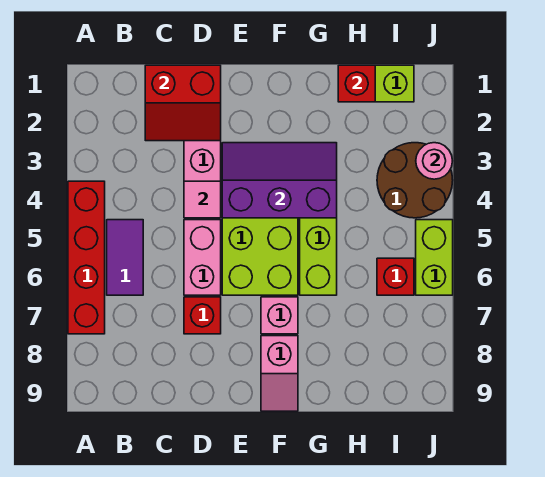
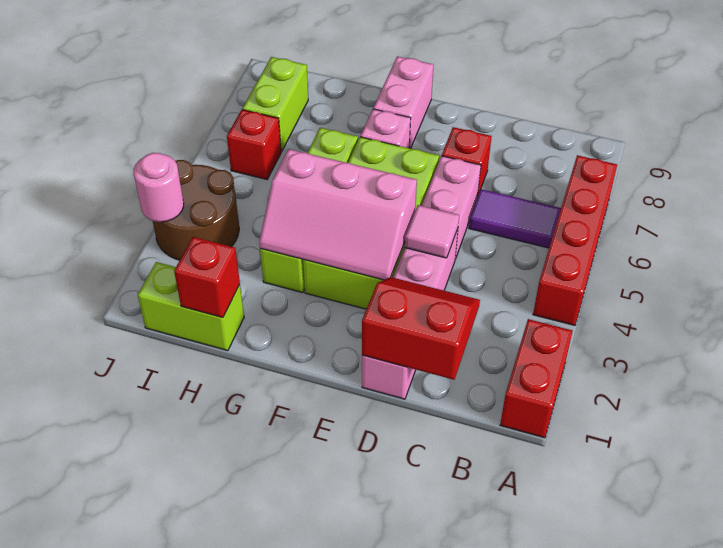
none -> red brick A1:A2 level 1
purple tile B5:B6 level 1 -> purple tile B6:C6 level 1
purple slope E3:G4 level 2 top 4 -> pink slope E3:G4 level 2 top 4
pink slope F8:F9 level 1 top 8 -> pink brick F8:F9 level 1
lime brick J5:J6 level 1 -> lime brick I7:I8 level 1

